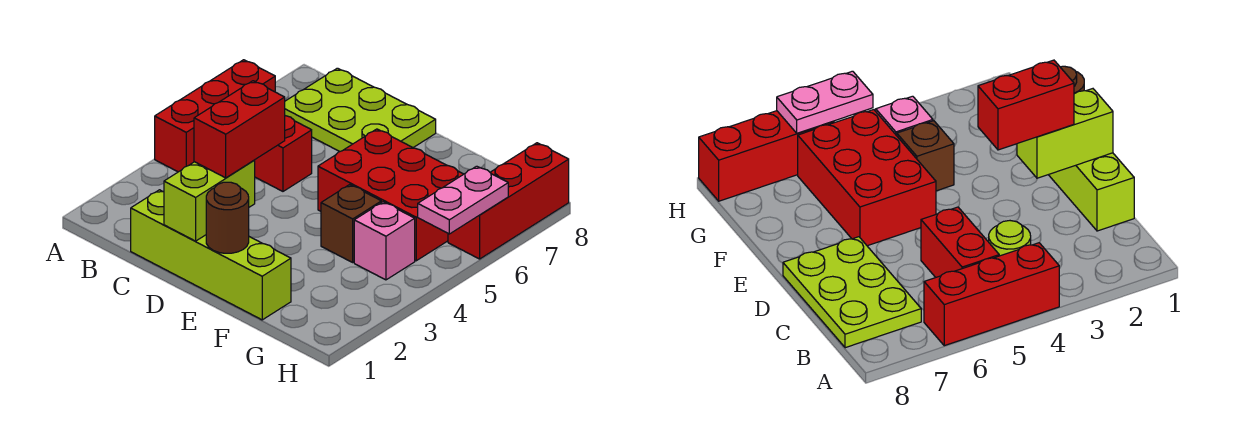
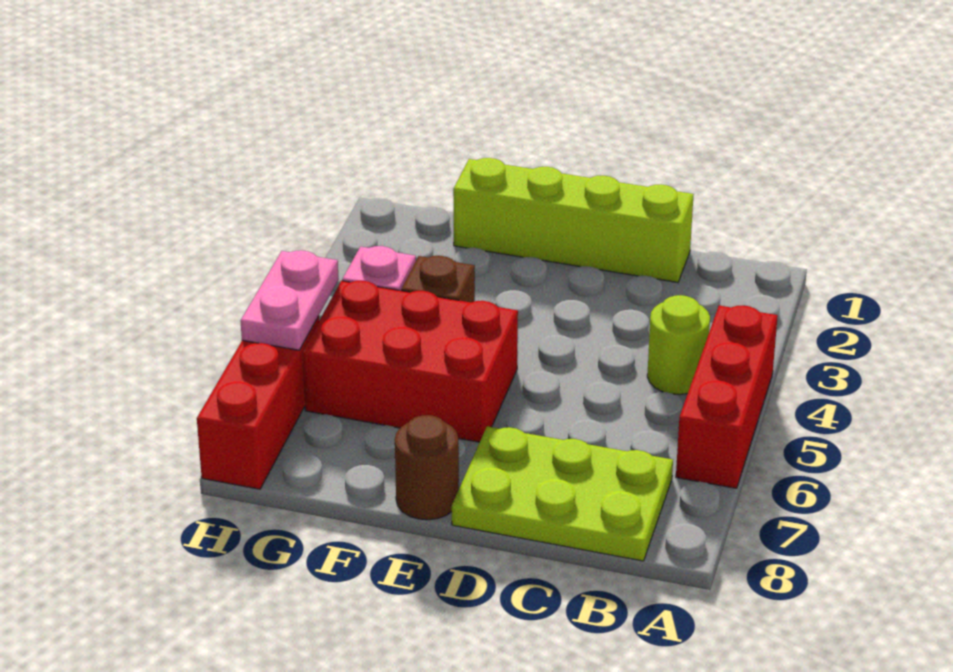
red brick B5:C5 level 1 -> none
lime brick D1:D2 level 2 -> none
red brick D2:D3 level 3 -> none
brown round brick E1 level 2 -> brown round brick E8 level 1

